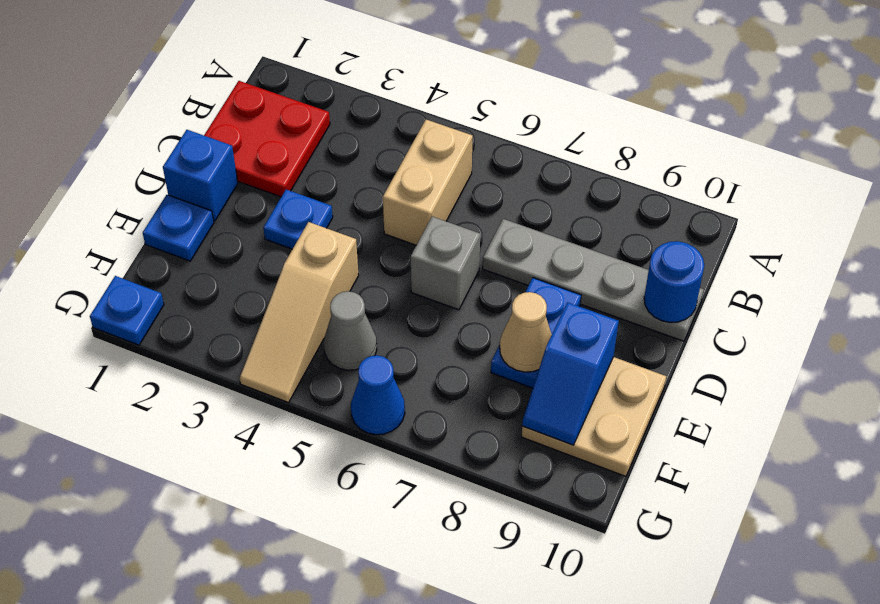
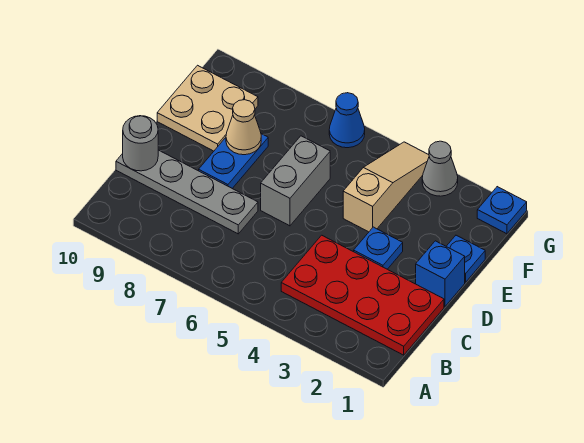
red plate B1:C2 level 1 -> red plate B1:C4 level 1
tan brick B5:C5 level 1 -> none
blue round brick C10 level 2 -> grey round brick C10 level 2
grey brick D6 level 1 -> grey brick D6:E6 level 1
blue slope E9:F9 level 2 top E -> none
grey cone F5 level 1 -> grey cone G3 level 1

